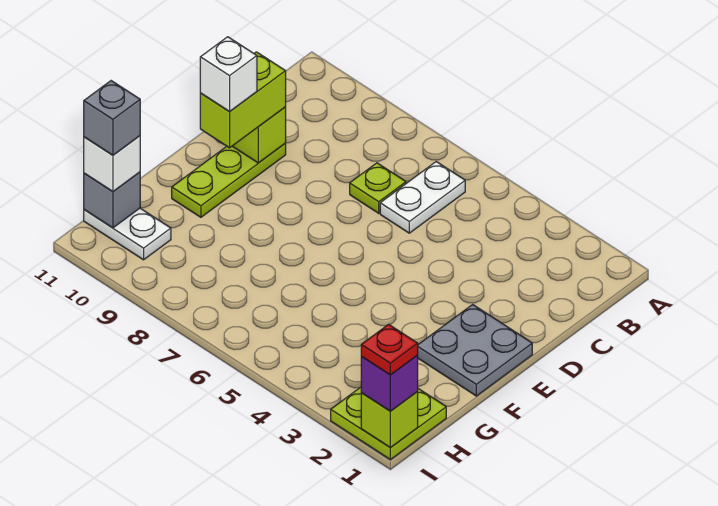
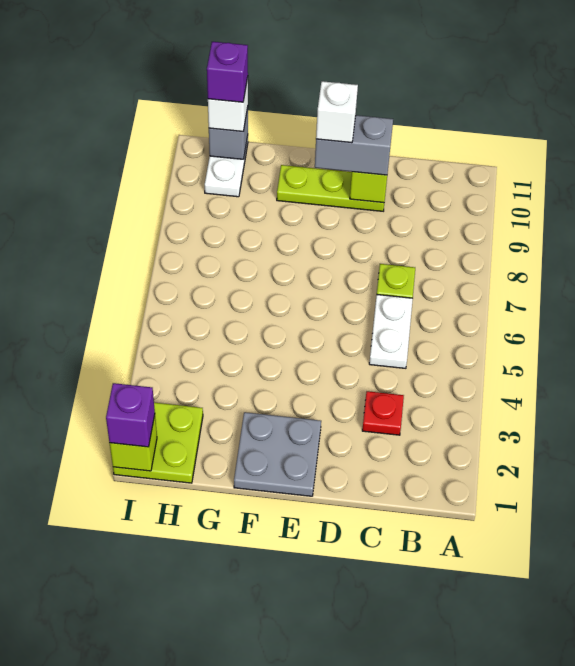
white plate B6:C6 level 1 -> white plate C5:C6 level 1
lime brick D10:E10 level 3 -> grey brick D10:E10 level 3
grey brick H11 level 4 -> purple brick H11 level 4
red plate I1 level 4 -> red plate C3 level 1

